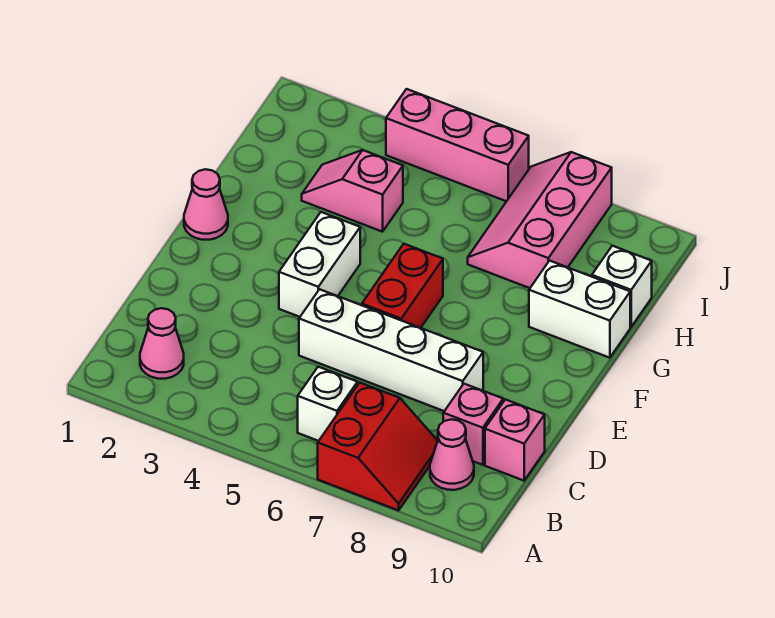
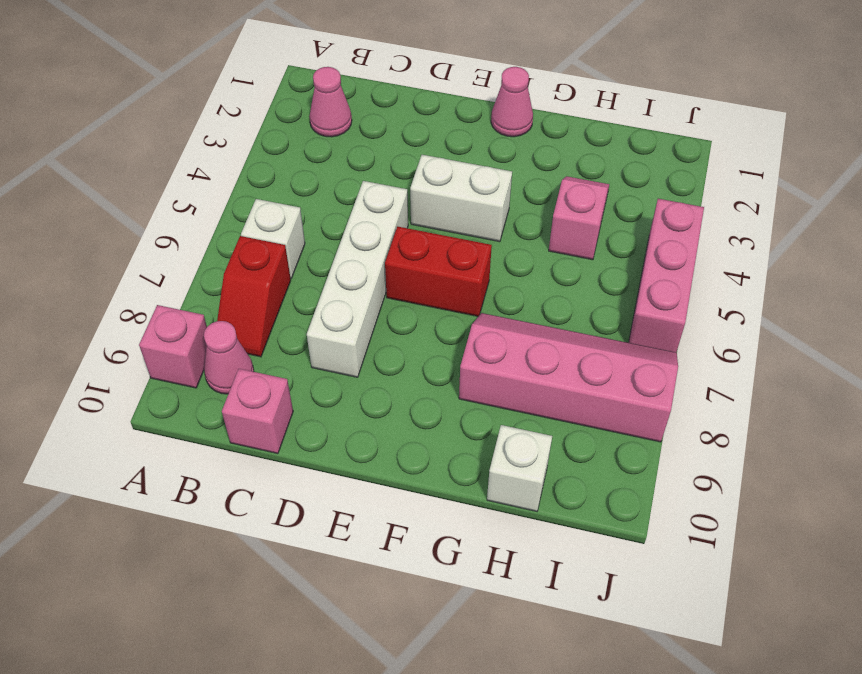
red slope A7:B8 level 1 top 7 -> red slope B7:B8 level 1 top 7
pink brick C9 level 1 -> pink brick A9 level 1
white brick G9:G10 level 1 -> none
pink slope H7:J8 level 1 top 8 -> pink slope G7:J8 level 1 top 8

